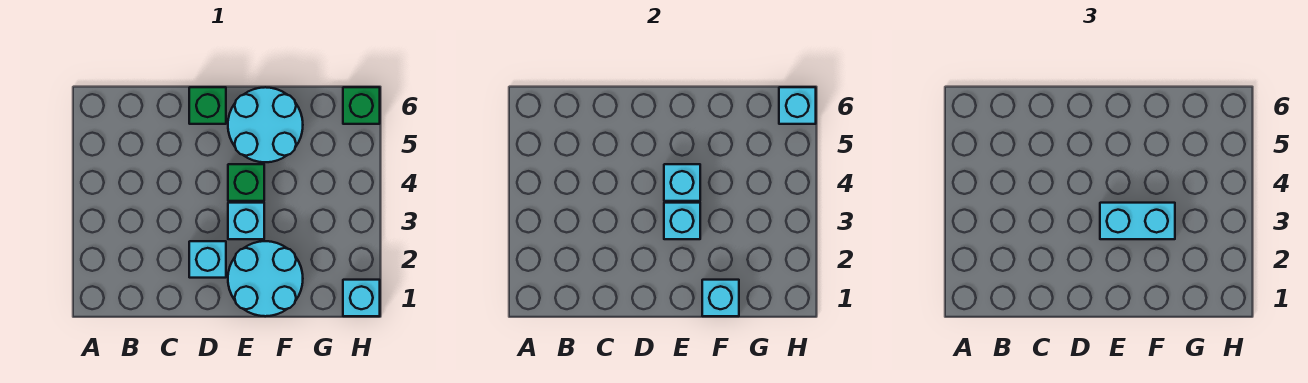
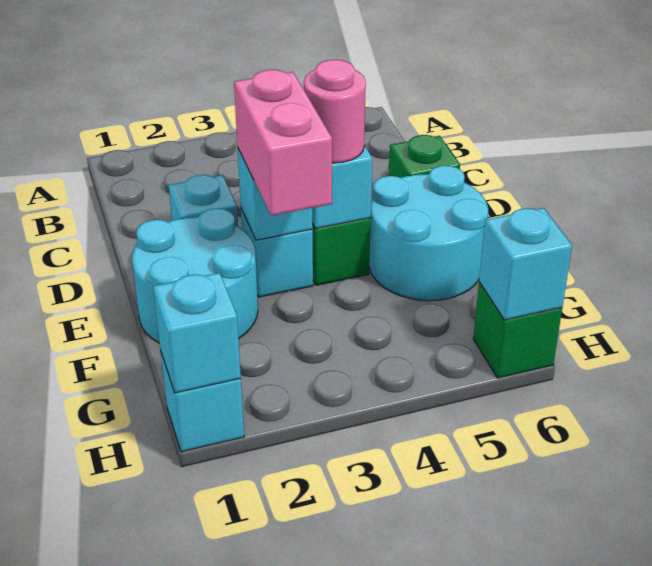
cyan brick E3:F3 level 3 -> pink brick E3:F3 level 3
none -> pink round brick E4 level 3
cyan brick F1 level 2 -> cyan brick H1 level 2

